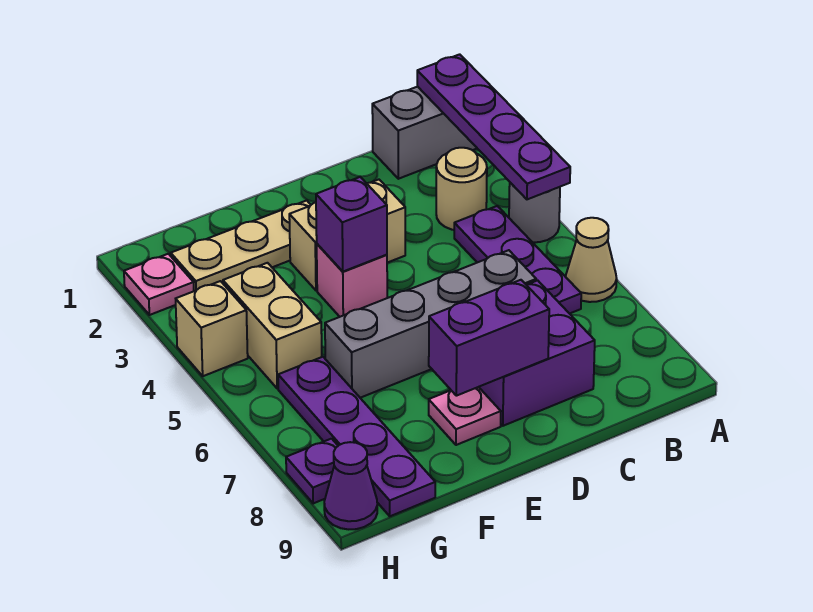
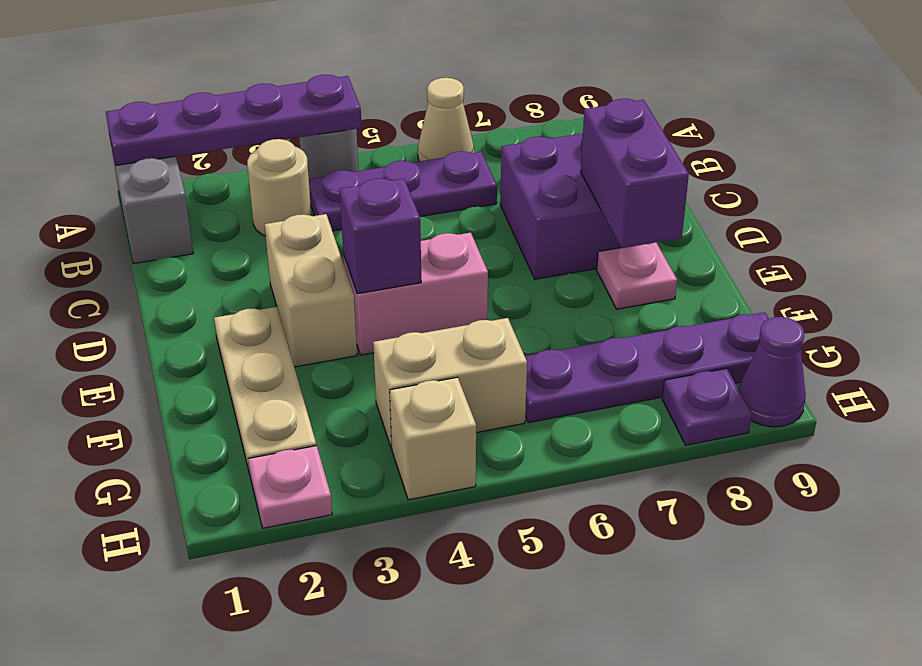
grey brick C6:F6 level 1 -> none
pink brick E4 level 1 -> pink brick E4:E5 level 1

